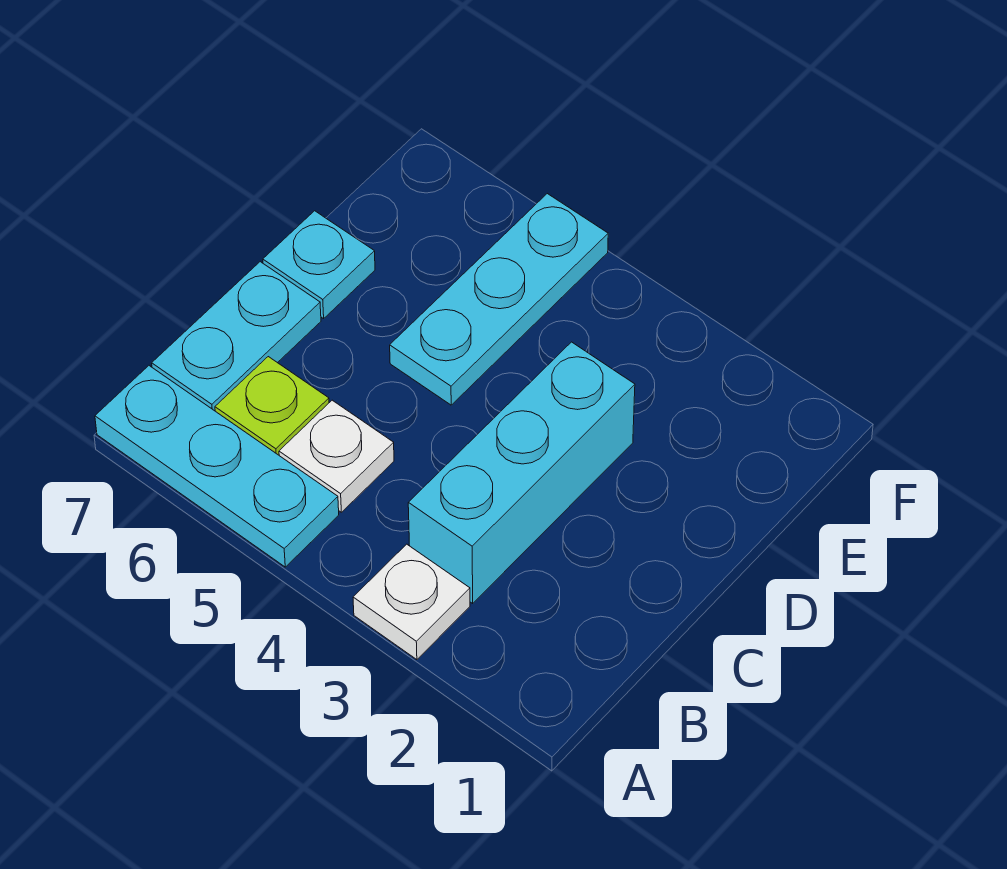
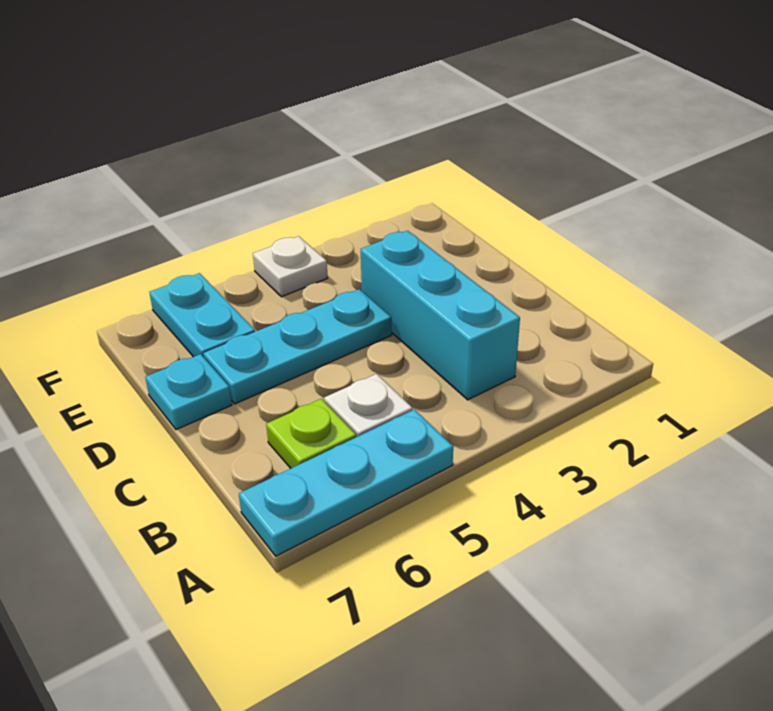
white plate A3 level 1 -> white plate F4 level 1
cyan plate B7:C7 level 1 -> cyan plate E6:F6 level 1
cyan plate D5:F5 level 1 -> cyan plate D4:D6 level 1

